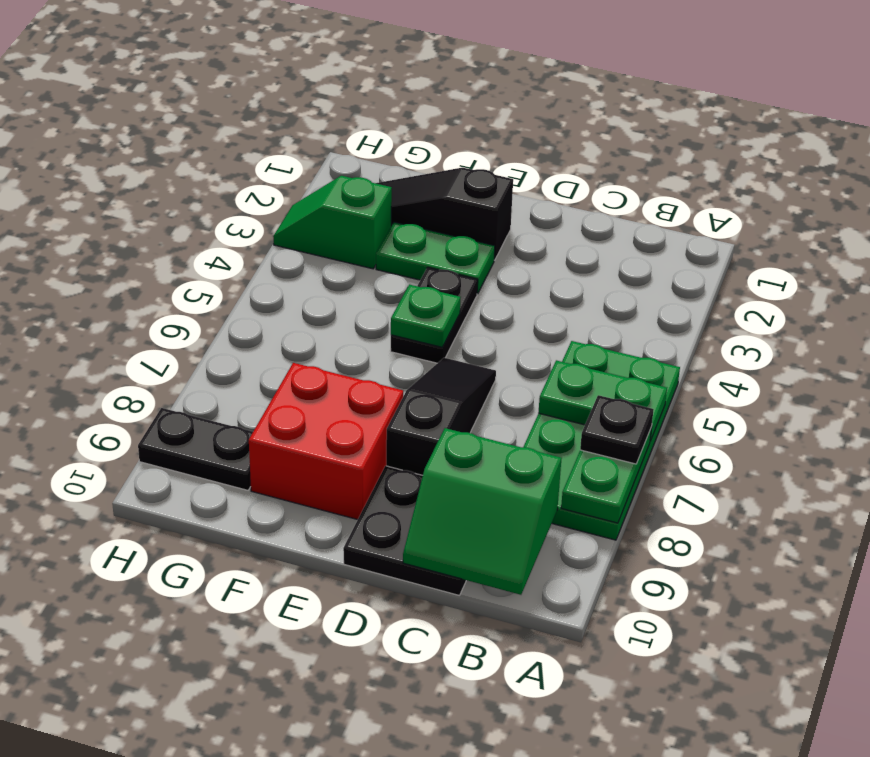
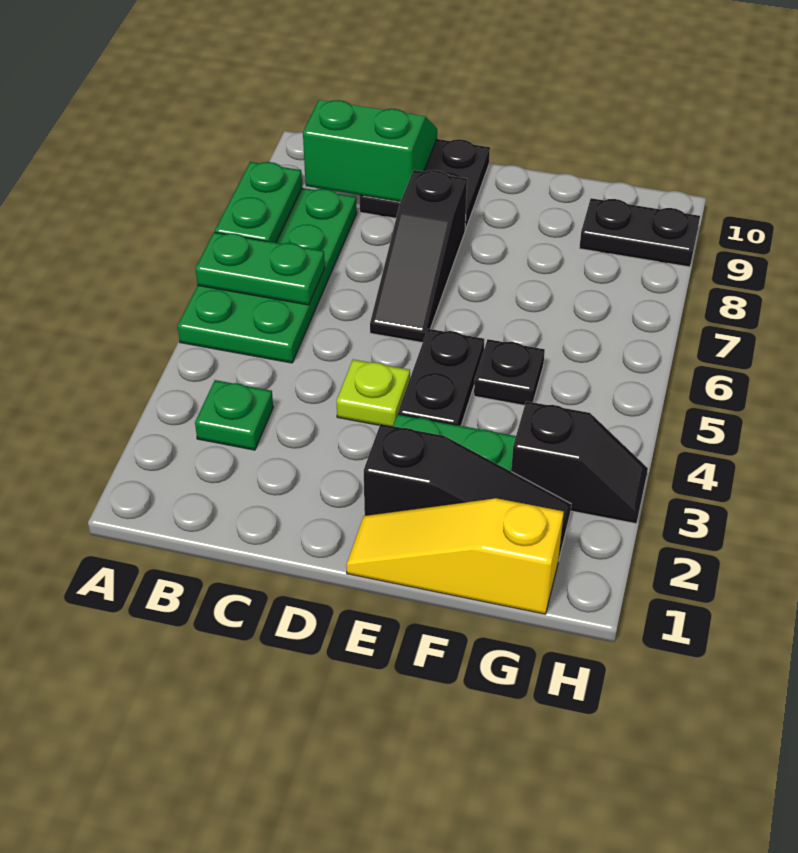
black plate A7 level 3 -> black plate F5 level 1
none -> lime plate D4 level 1
none -> yellow slope E1:G1 level 1 top G
green plate E5 level 2 -> green plate B3 level 1
red brick E8:F9 level 1 -> none
green slope G3:H3 level 1 top G -> black slope G3:H3 level 1 top G

